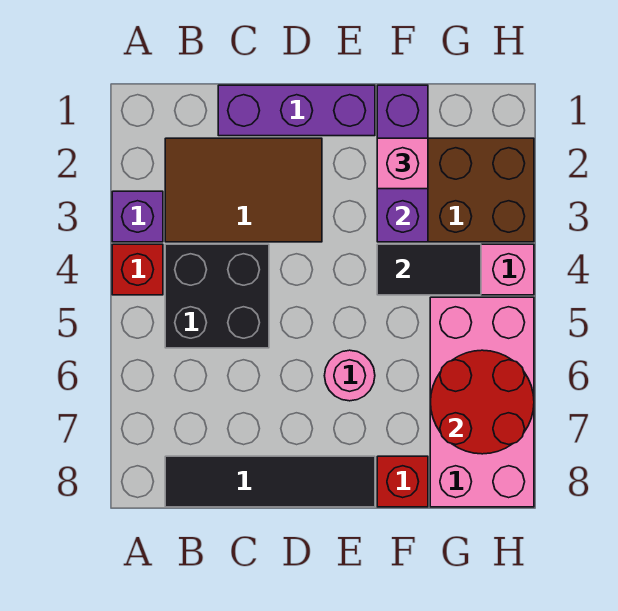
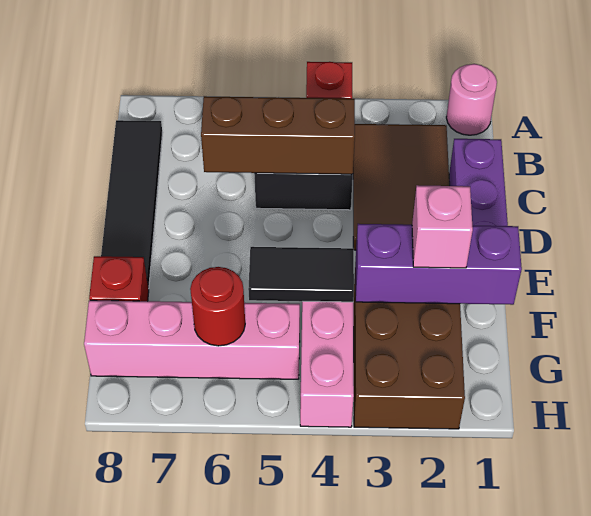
purple brick A3 level 1 -> none
none -> brown brick C4:C6 level 2
pink round brick E6 level 1 -> pink round brick A1 level 1
black tile F4:G4 level 2 -> black tile F4:F5 level 2
pink brick G5:H8 level 1 -> pink brick G5:G8 level 1
red round brick G6:H7 level 2 -> red round brick G6 level 2

